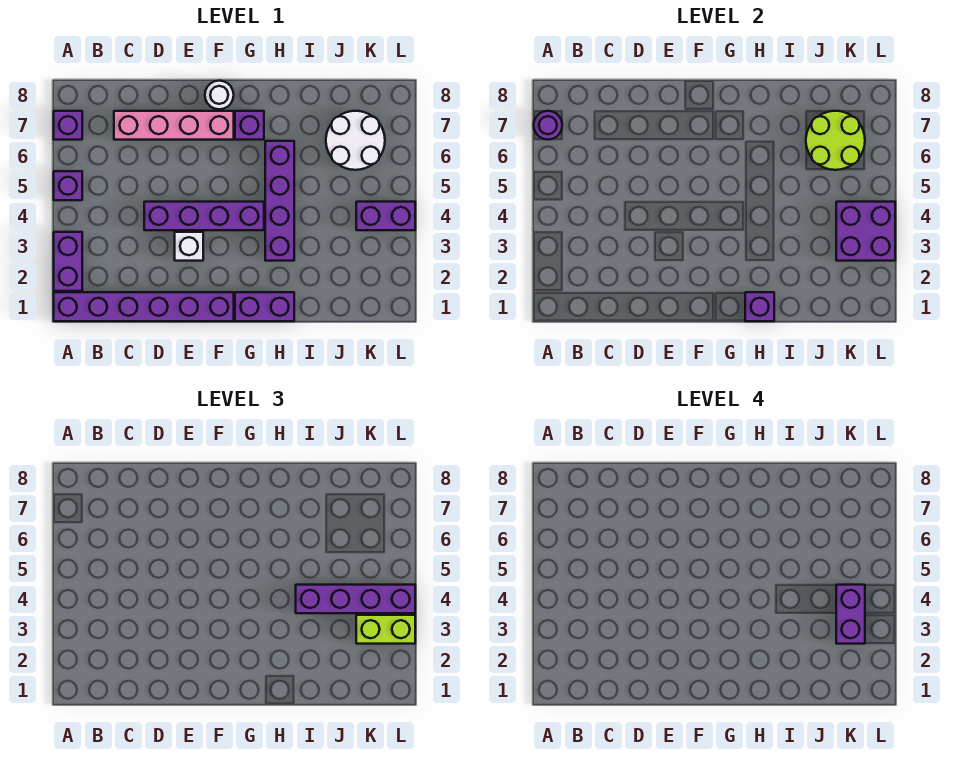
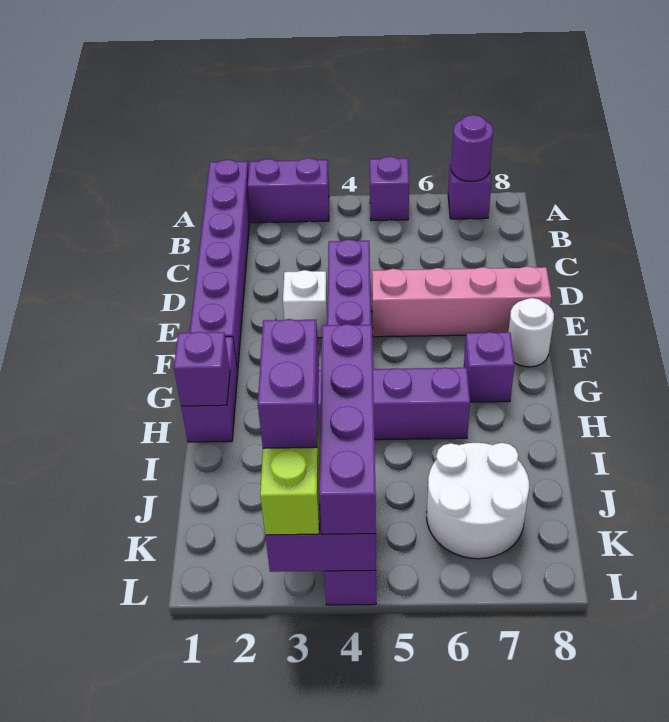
pink brick C7:F7 level 1 -> pink brick E5:E8 level 1
lime round brick J6:K7 level 2 -> none
purple brick K3:K4 level 4 -> purple brick J3:K3 level 4

